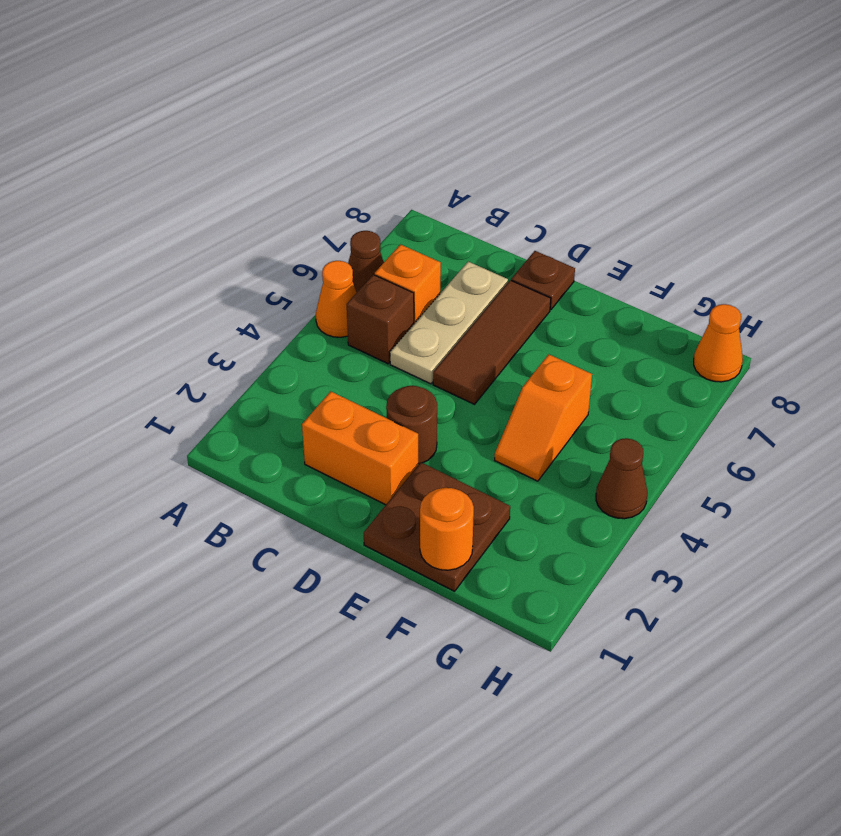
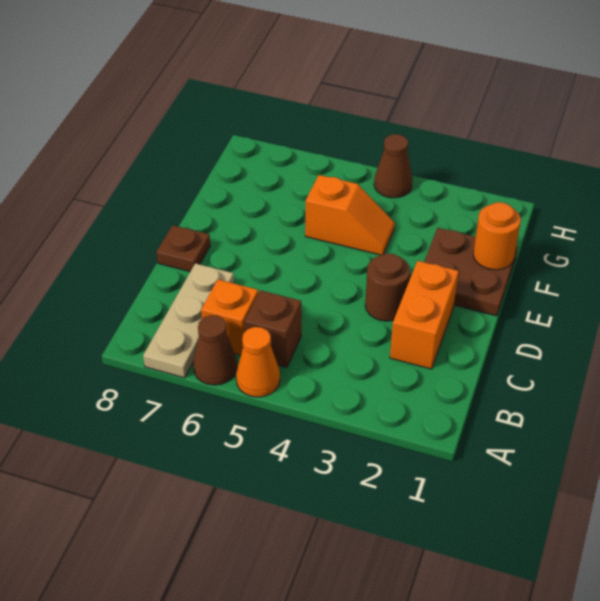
tan plate C5:C7 level 1 -> tan plate A7:C7 level 1
brown tile D5:D7 level 1 -> none
orange cone H8 level 1 -> none

